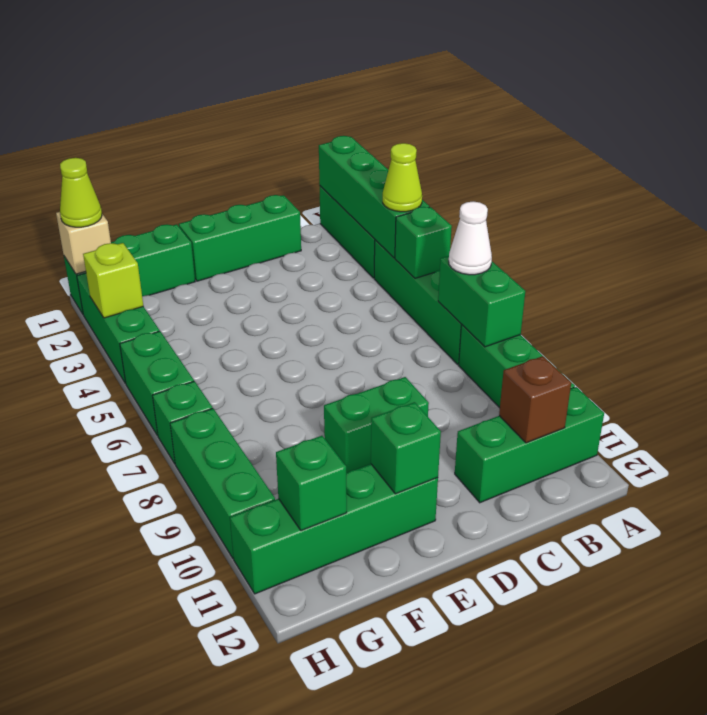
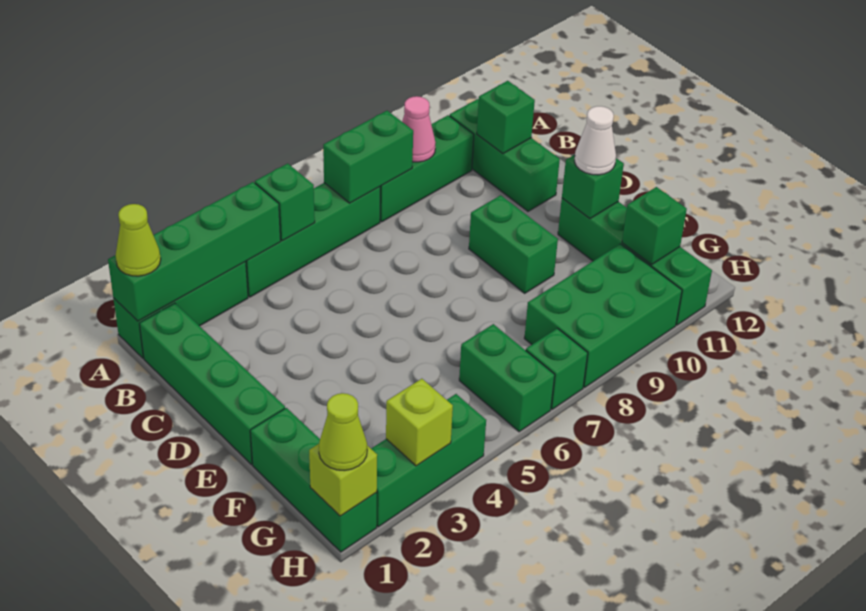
lime cone A4 level 3 -> lime cone A1 level 3
white cone A7 level 3 -> white cone E11 level 3
none -> pink cone A9 level 2
brown brick B11 level 2 -> green brick B11 level 2
green brick C1:E1 level 1 -> green brick B1:E1 level 1
tan brick H1 level 2 -> lime brick H1 level 2
green brick H5:H6 level 1 -> green brick G6:H6 level 1
green brick H8:H10 level 1 -> green brick G8:H10 level 1

